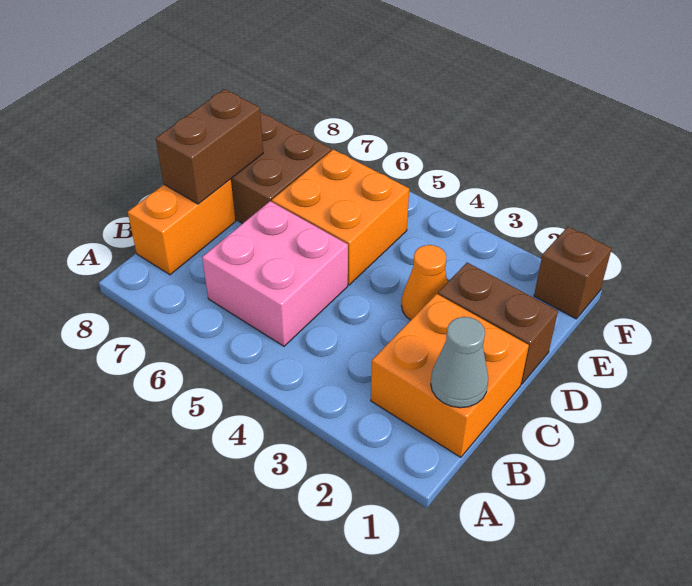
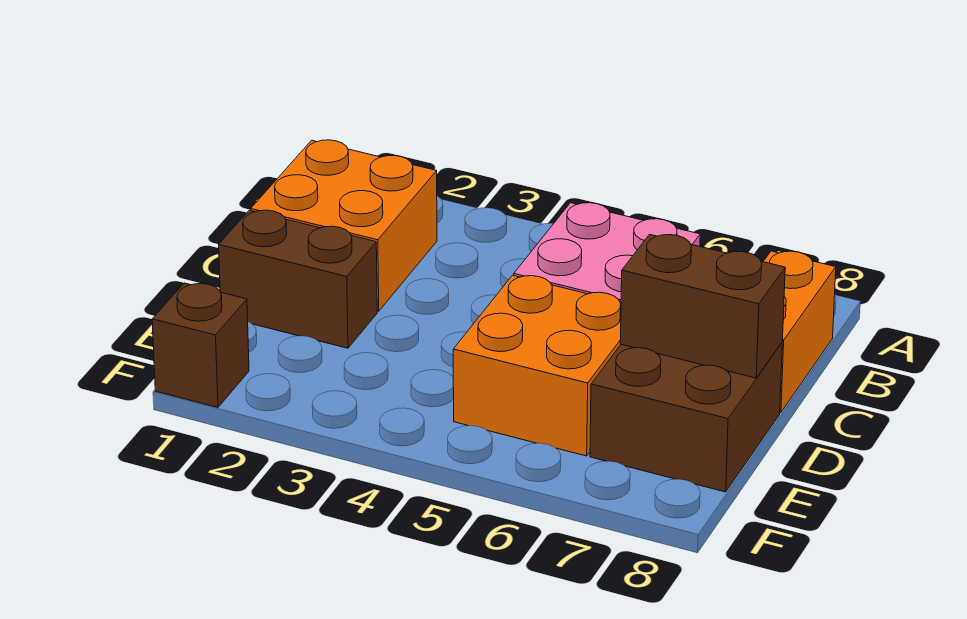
grey cone B1 level 2 -> none
brown brick C8:D8 level 2 -> brown brick D7:D8 level 2
orange cone D3 level 1 -> none

